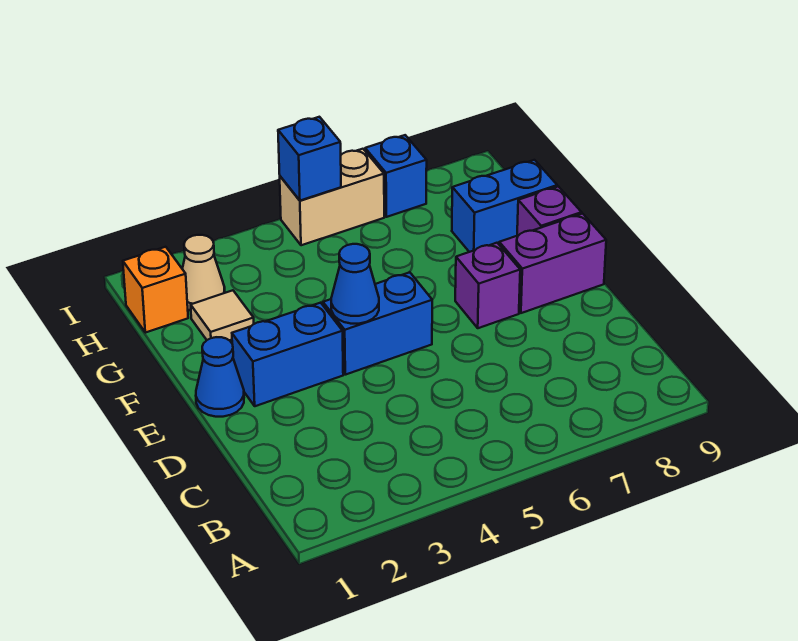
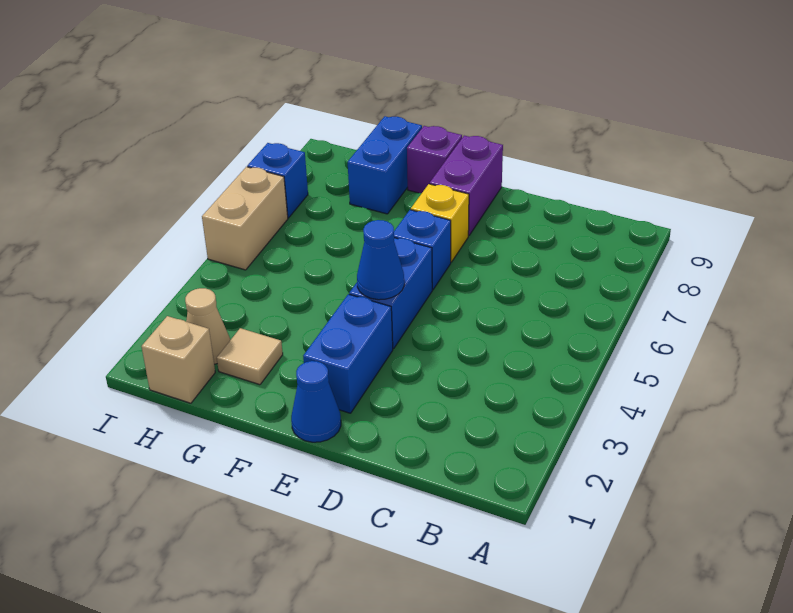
purple brick E7 level 1 -> yellow brick E7 level 1
orange brick H1 level 1 -> tan brick H1 level 1
blue brick I5 level 2 -> blue brick E6 level 1

